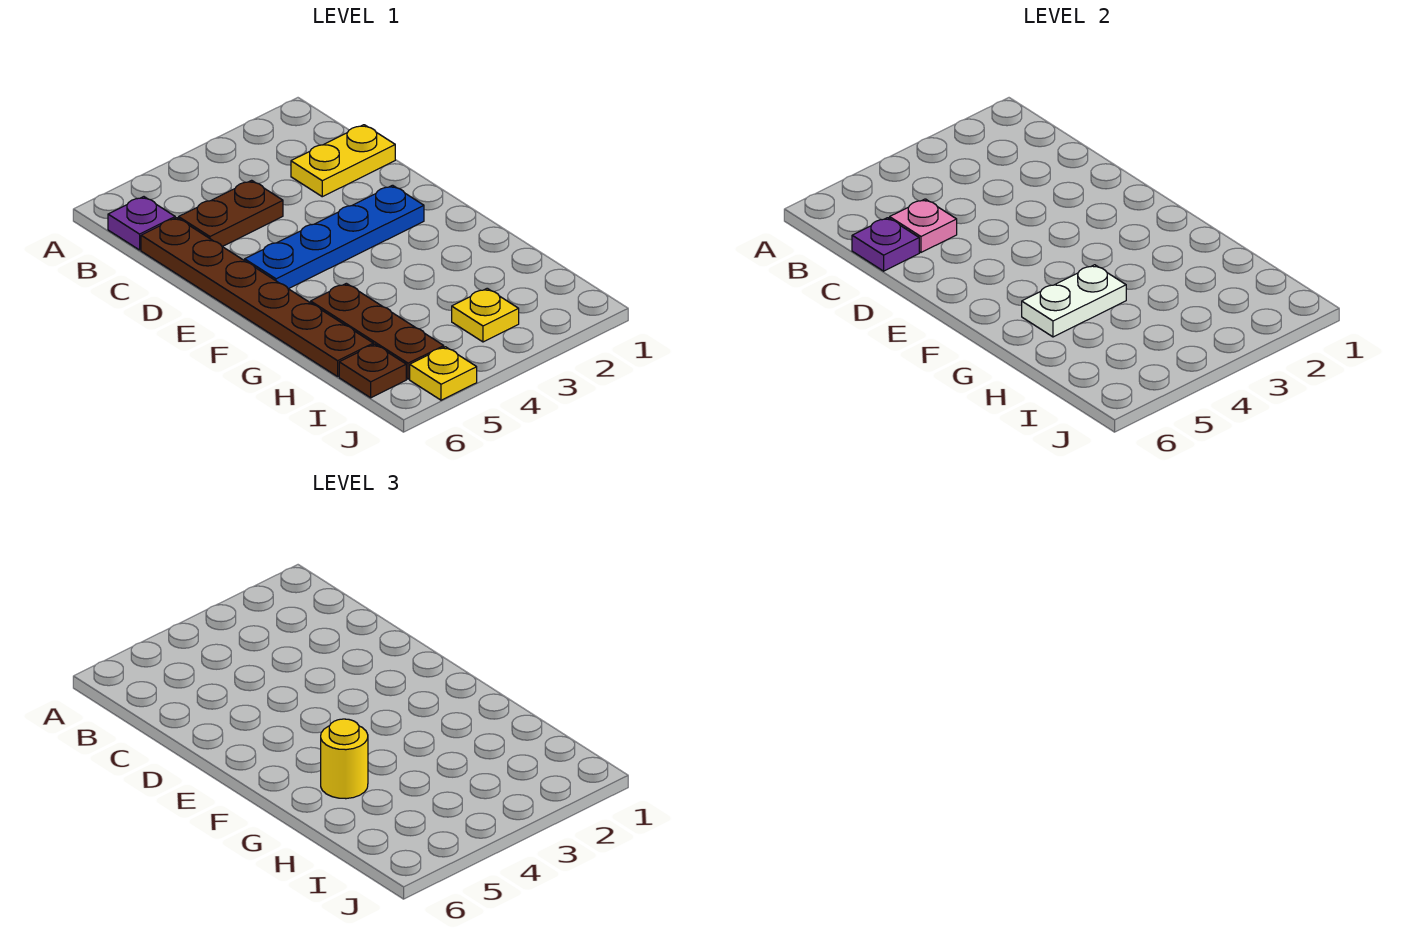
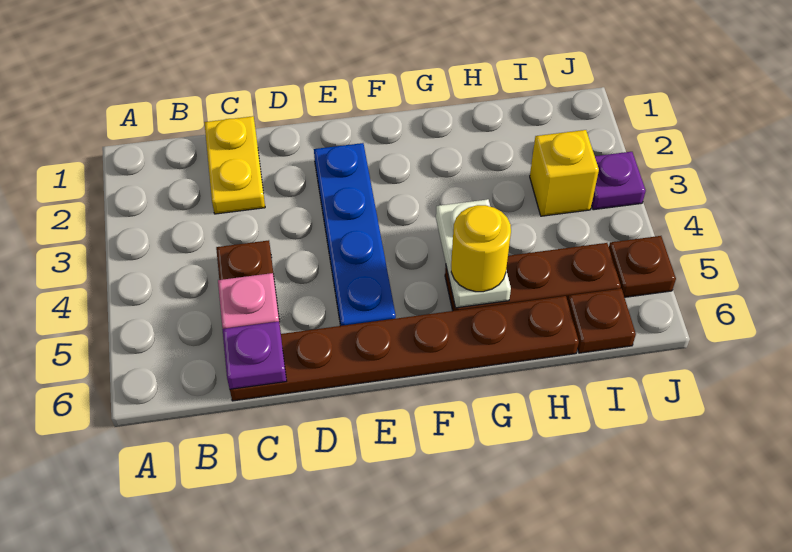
purple plate B6 level 1 -> purple plate J3 level 1
yellow plate I3 level 1 -> yellow brick I3 level 1
yellow plate J5 level 1 -> brown plate J5 level 1

